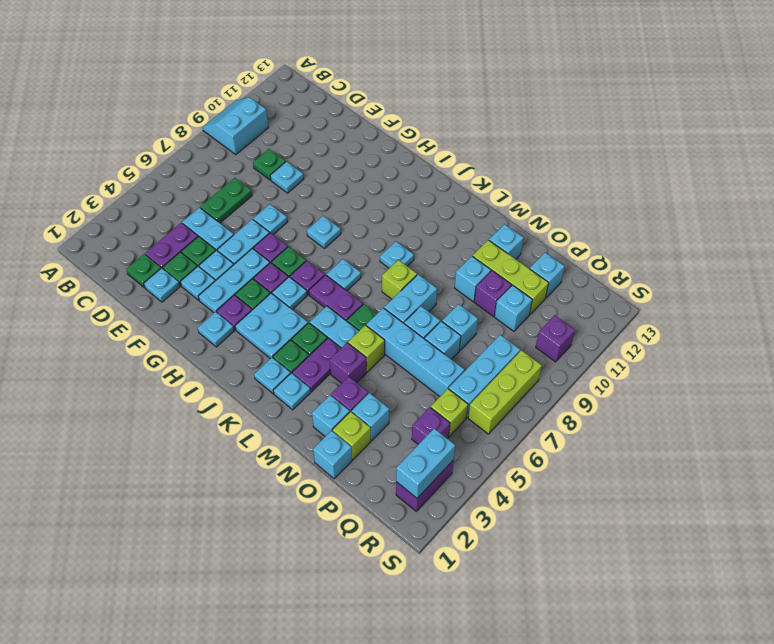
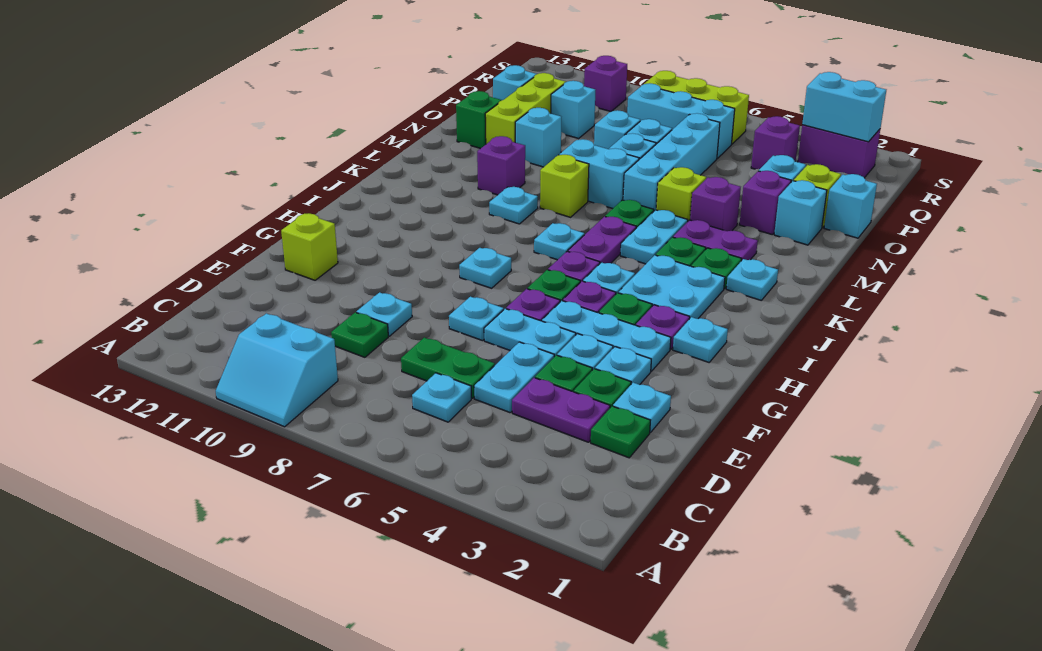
cyan plate L2 level 1 -> cyan plate C6 level 1
cyan brick N12 level 1 -> green brick N12 level 1
purple brick O10 level 1 -> purple brick L10 level 1
lime brick Q5 level 1 -> lime brick F12 level 1

